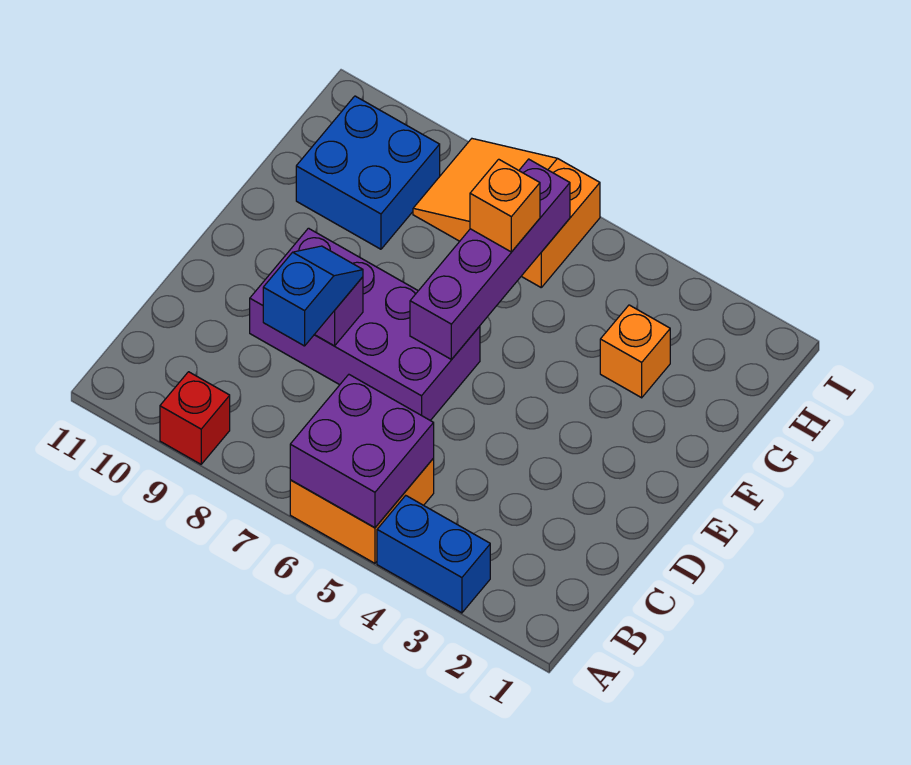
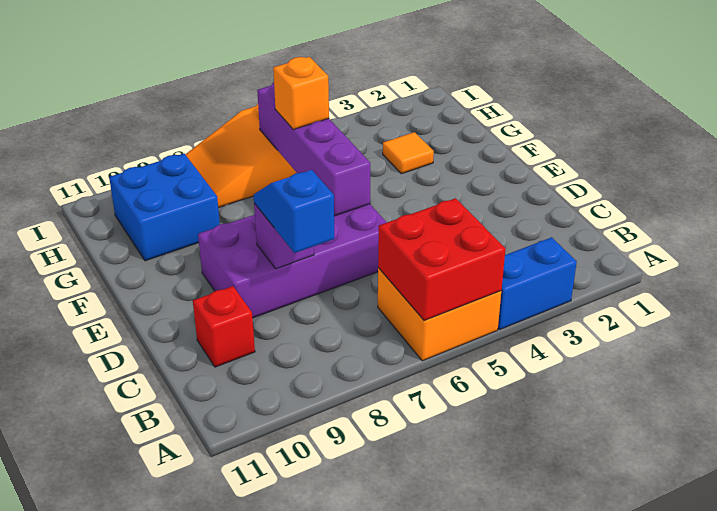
purple brick A5:B6 level 2 -> red brick A5:B6 level 2
red brick A9 level 1 -> red brick C10 level 1
orange brick G3 level 1 -> orange tile G3 level 1

